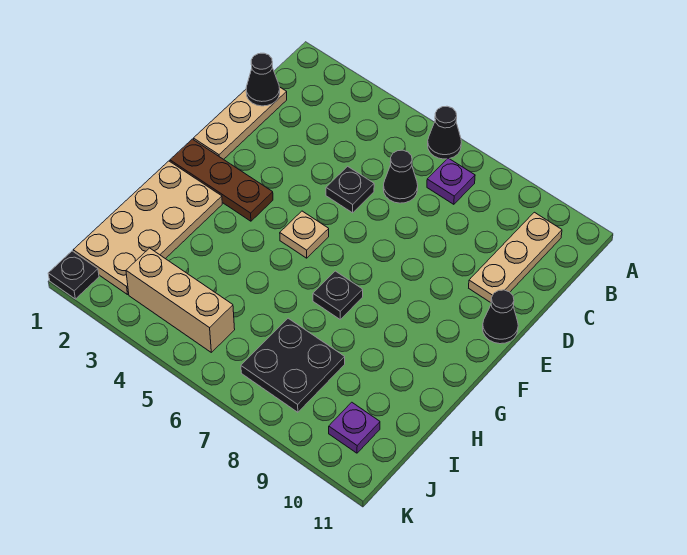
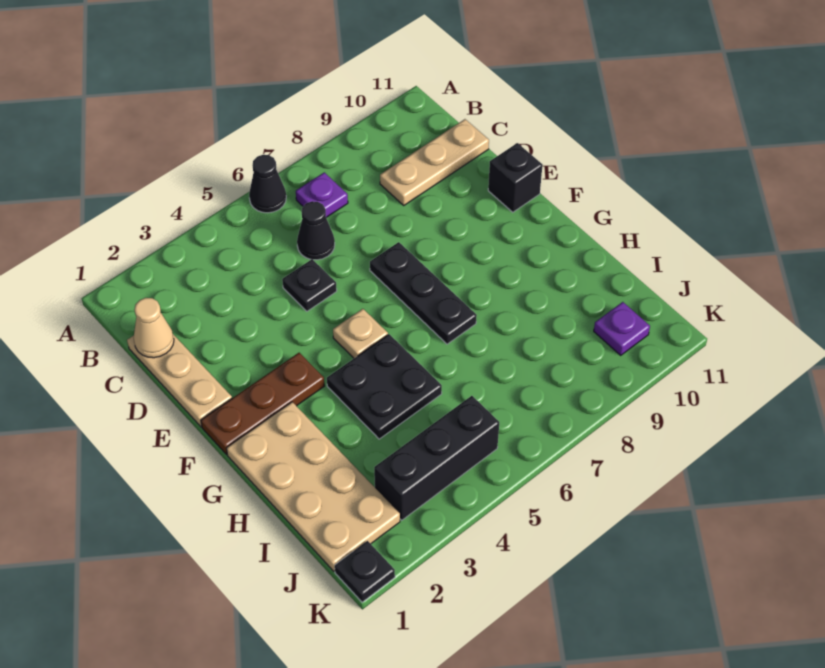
tan plate B10:D10 level 1 -> tan plate C9:C11 level 1
black cone C1 level 2 -> tan cone C1 level 2
black cone E11 level 1 -> black brick E11 level 1
black plate G7 level 1 -> black plate E7:G7 level 1
black plate I7:J8 level 1 -> black plate G4:H5 level 1
tan brick J3:J5 level 1 -> black brick J3:J5 level 1

